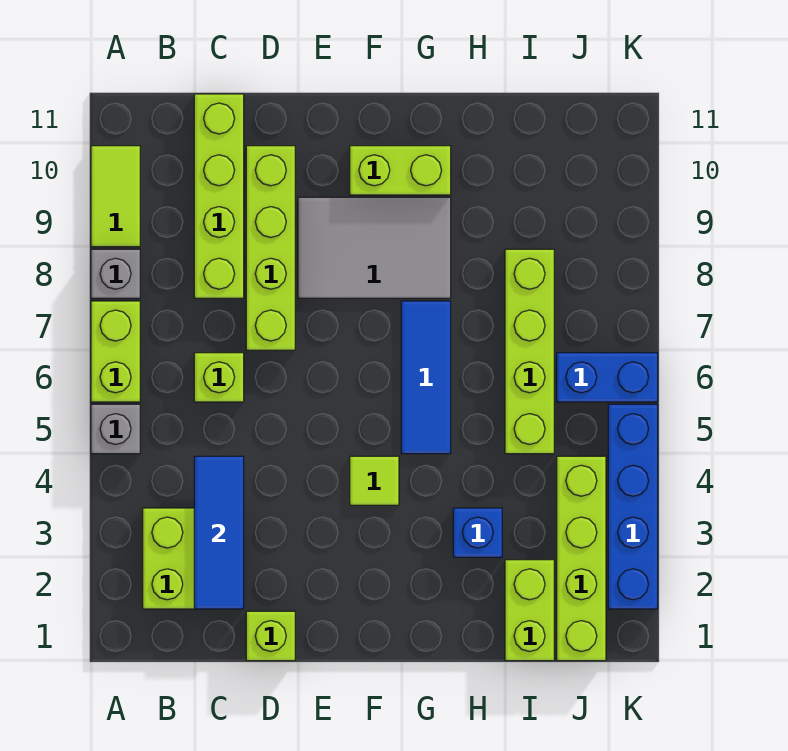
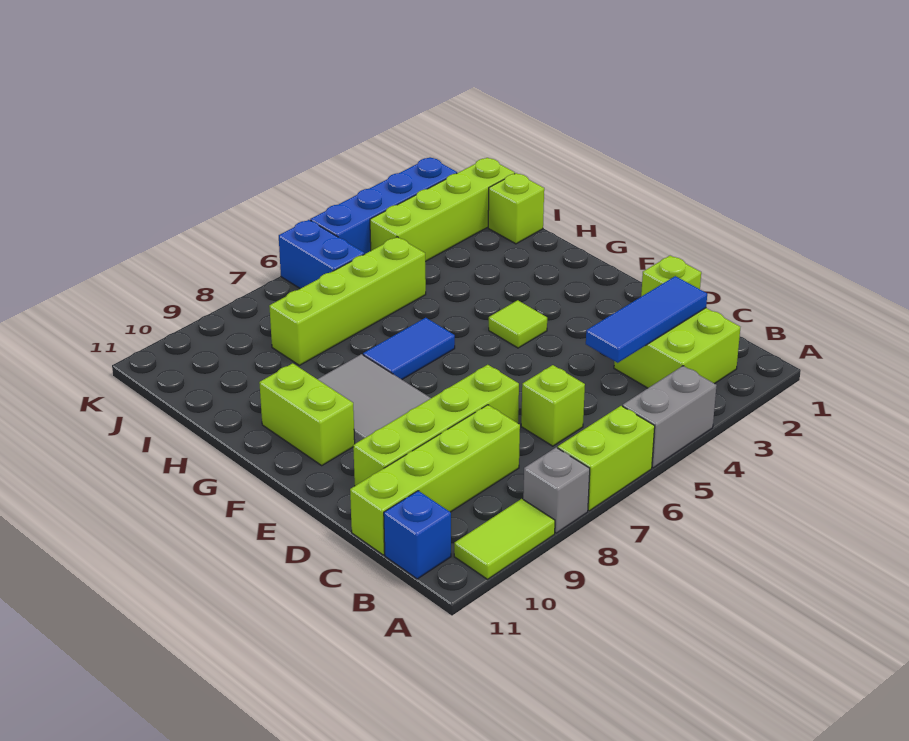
grey brick A5 level 1 -> grey brick A4:A5 level 1
blue tile G5:G7 level 1 -> blue tile G6:G7 level 1
blue brick H3 level 1 -> blue brick B11 level 1
lime brick I1:I2 level 1 -> lime brick I1 level 1

